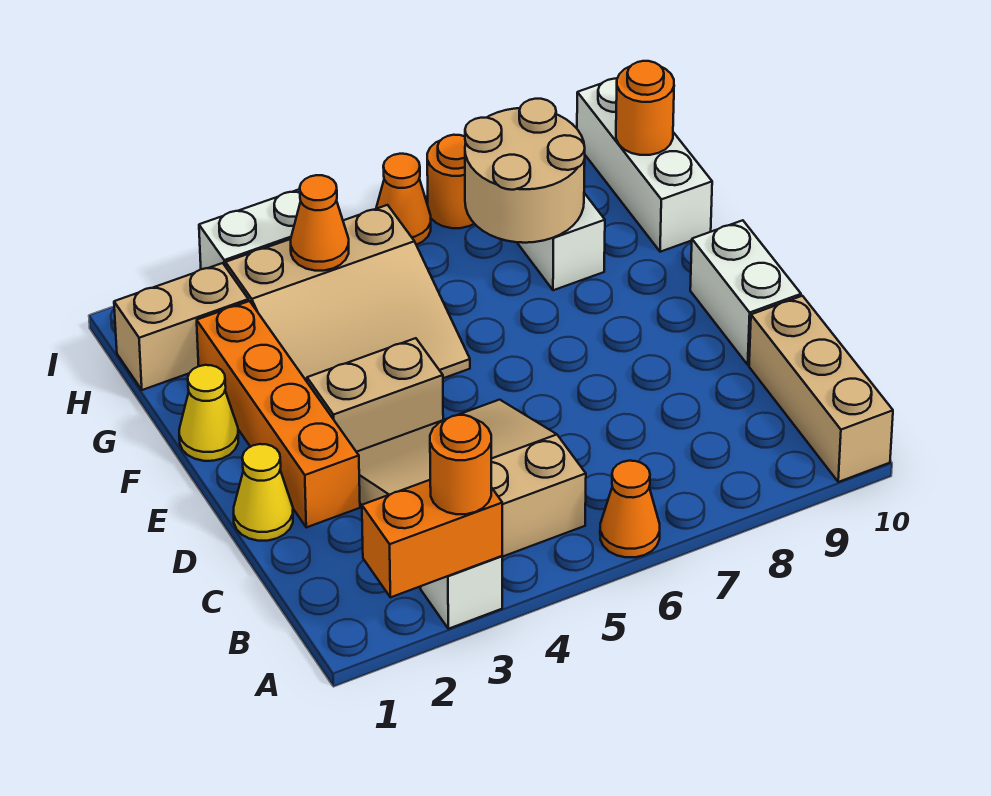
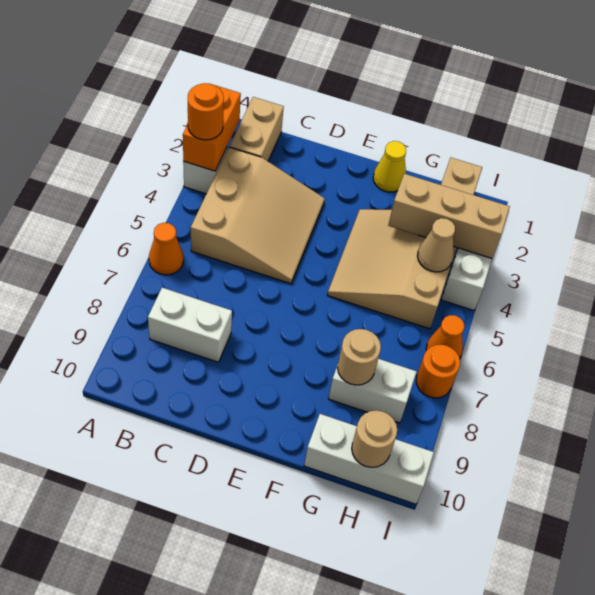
tan brick A10:C10 level 1 -> tan brick G3:I3 level 2
yellow cone D1 level 1 -> none
orange brick D2:G2 level 1 -> none
white brick D10:E10 level 1 -> white brick B8:C8 level 1
tan brick E3:E4 level 1 -> tan brick B1:B2 level 1
tan round brick G7:H8 level 2 -> tan round brick G8 level 2
orange cone H4 level 2 -> tan cone H4 level 2
orange round brick H10 level 2 -> tan round brick H10 level 2

